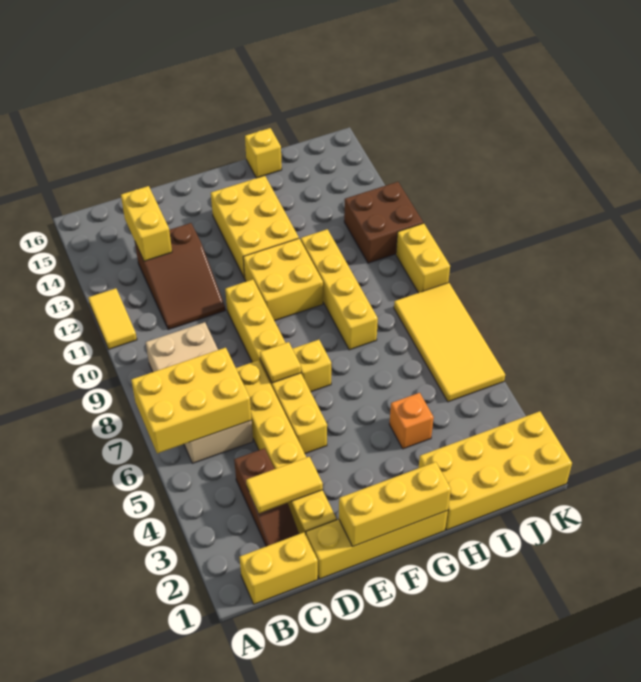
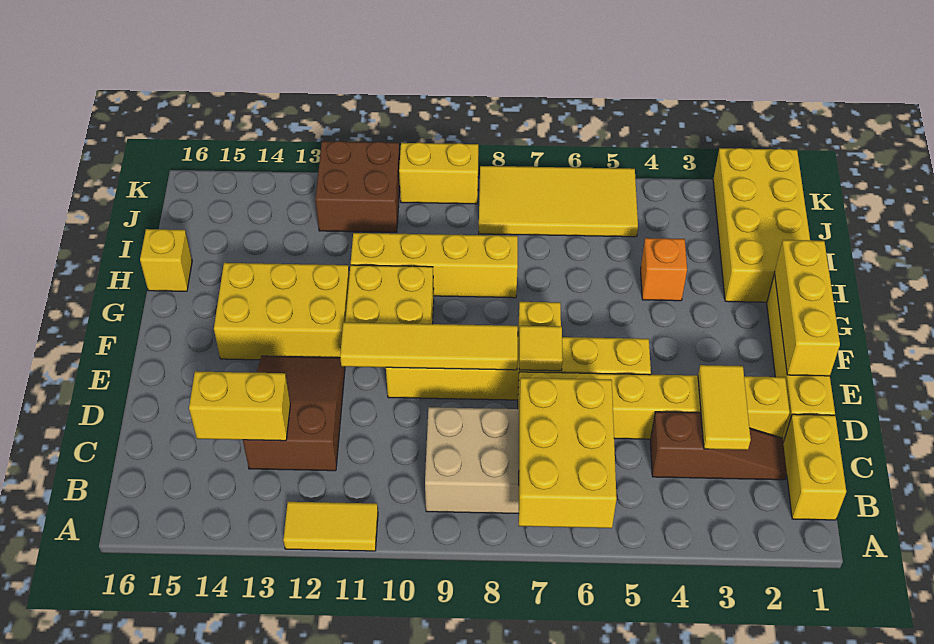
brown slope C11:D13 level 1 top 13 -> brown slope C12:E13 level 1 top C
none -> yellow tile E8:E11 level 2

